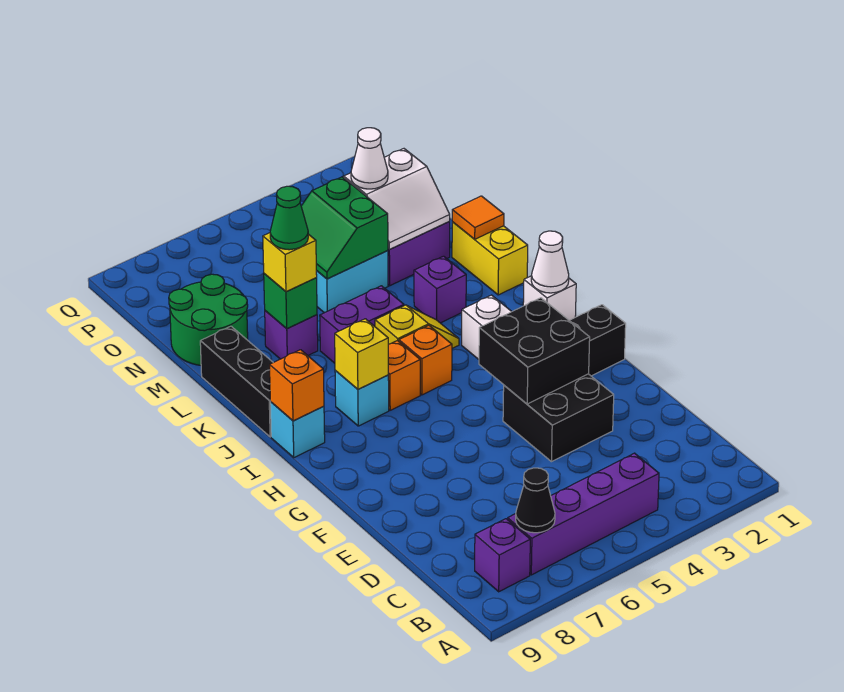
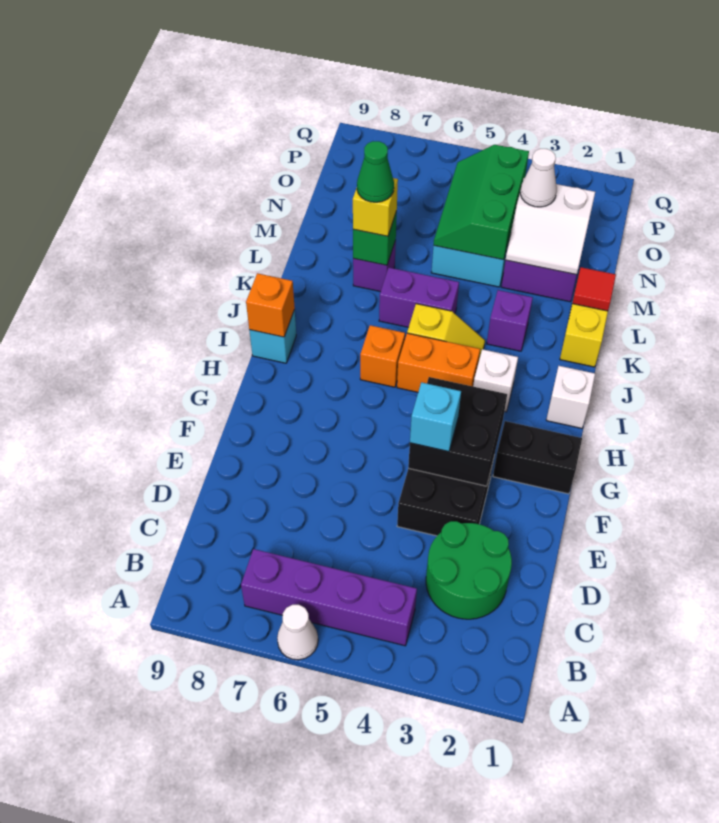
black cone B7 level 2 -> none
purple brick B8 level 1 -> none
white cone I1 level 2 -> white cone A6 level 1
orange brick I5 level 1 -> orange brick I4:I5 level 1
cyan brick I7 level 1 -> cyan brick F4 level 3
yellow brick I7 level 2 -> none
black brick J9:L9 level 1 -> none
orange tile L1 level 2 -> red tile L1 level 2
green slope M4:N5 level 2 top 4 -> green slope M4:O5 level 2 top 4
green round brick M8:N9 level 1 -> green round brick C2:D3 level 1

